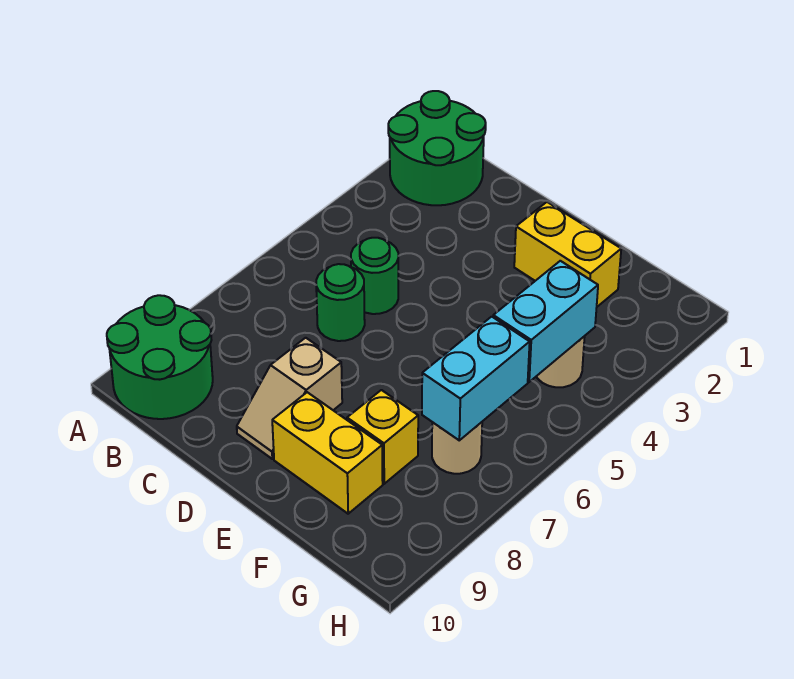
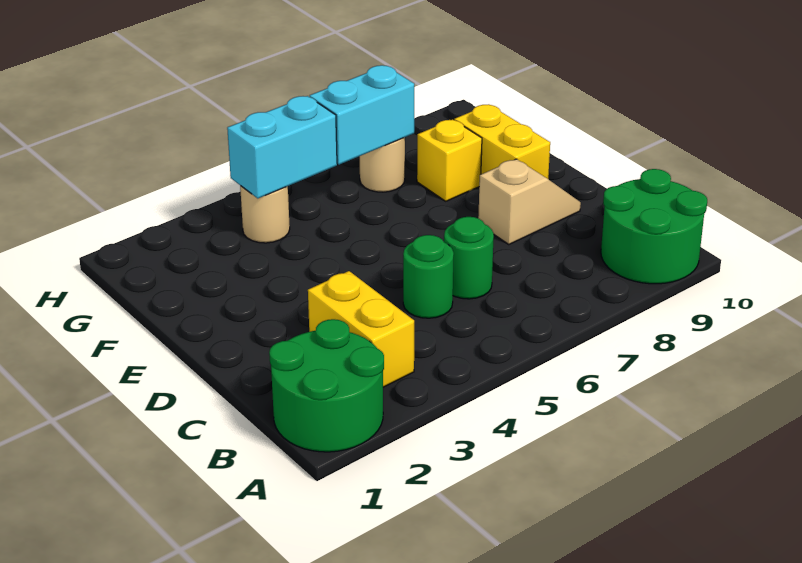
yellow brick E2:F2 level 1 -> yellow brick B3:C3 level 1

